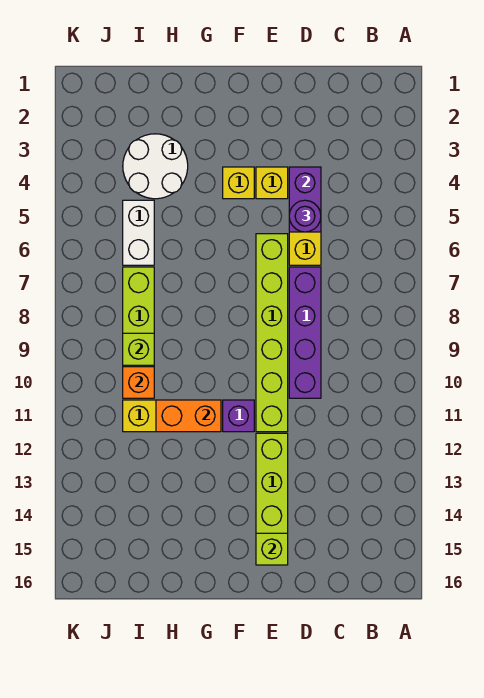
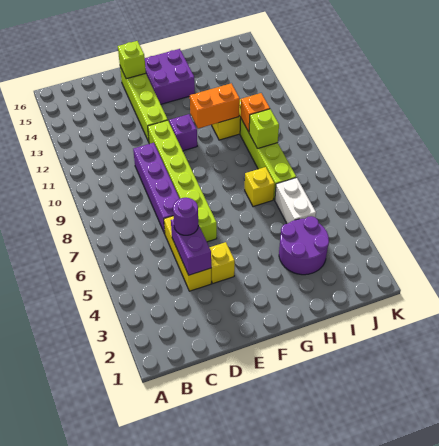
yellow brick F4 level 1 -> yellow brick H7 level 1
none -> purple brick F14:G15 level 1
white round brick H3:I4 level 1 -> purple round brick H3:I4 level 1

